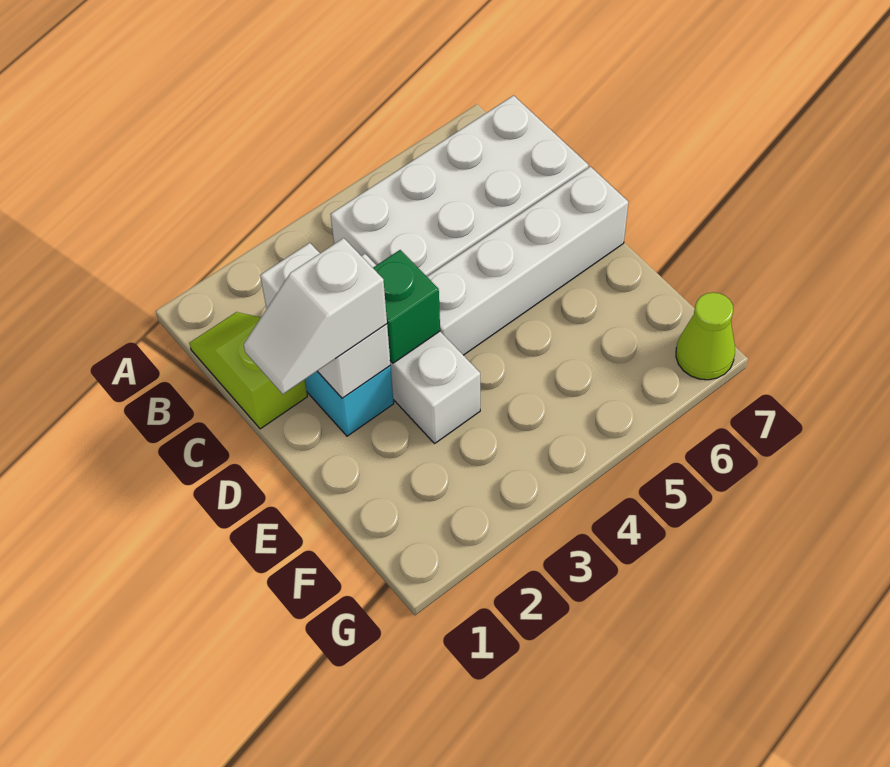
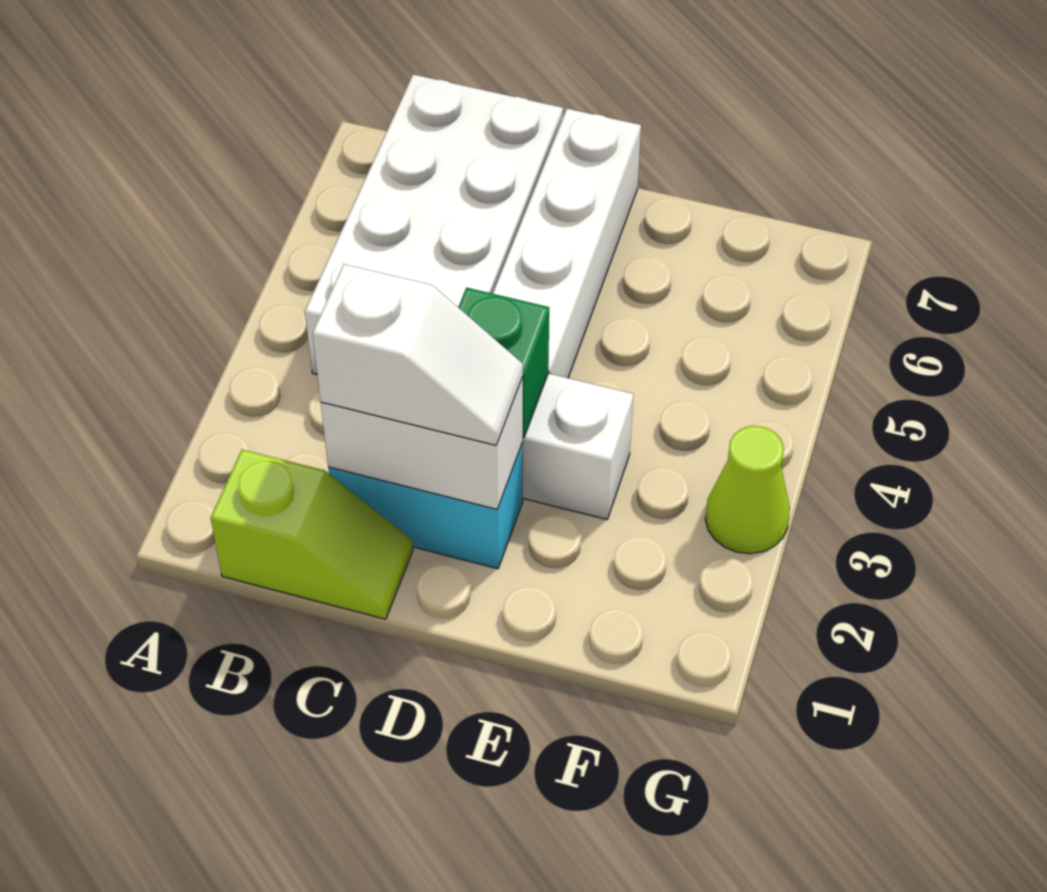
lime slope B1:C1 level 1 top C -> lime slope B1:C1 level 1 top B
white slope D1:D2 level 3 top 2 -> white slope C2:D2 level 3 top C
lime cone G7 level 1 -> lime cone G3 level 1

